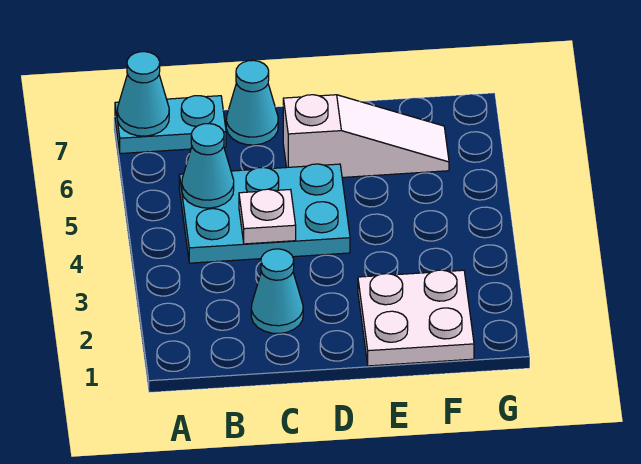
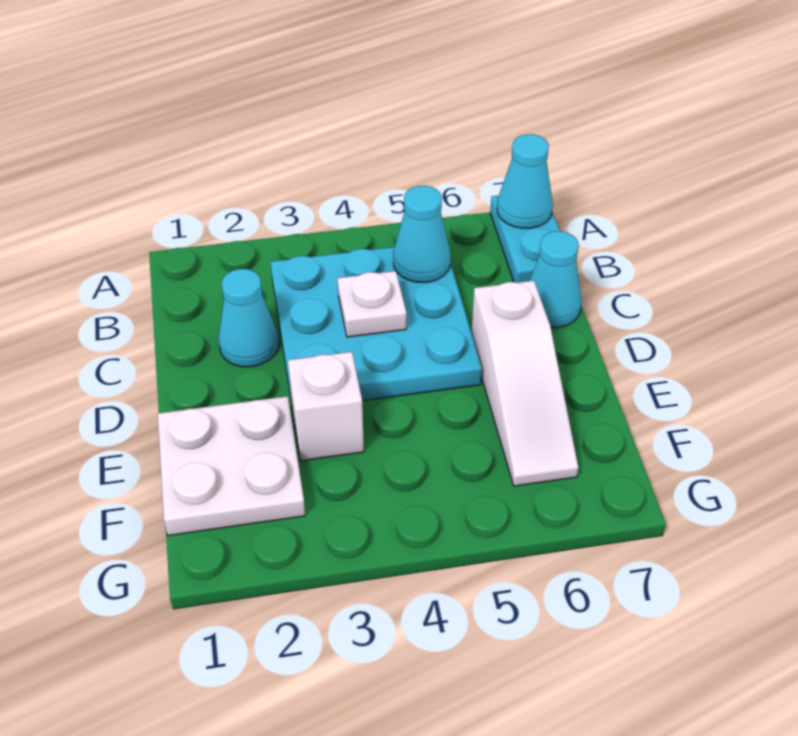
cyan plate B4:D5 level 1 -> cyan plate B3:D5 level 1
none -> white brick E3 level 1

